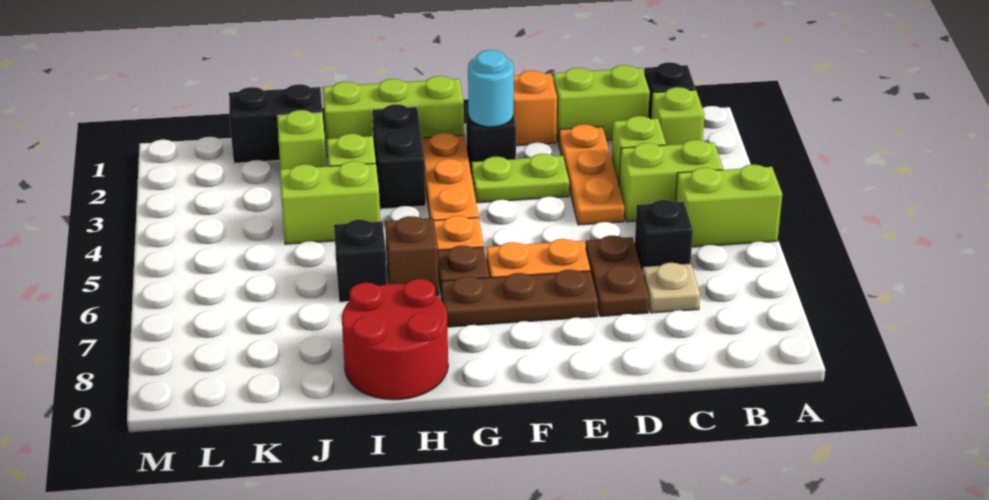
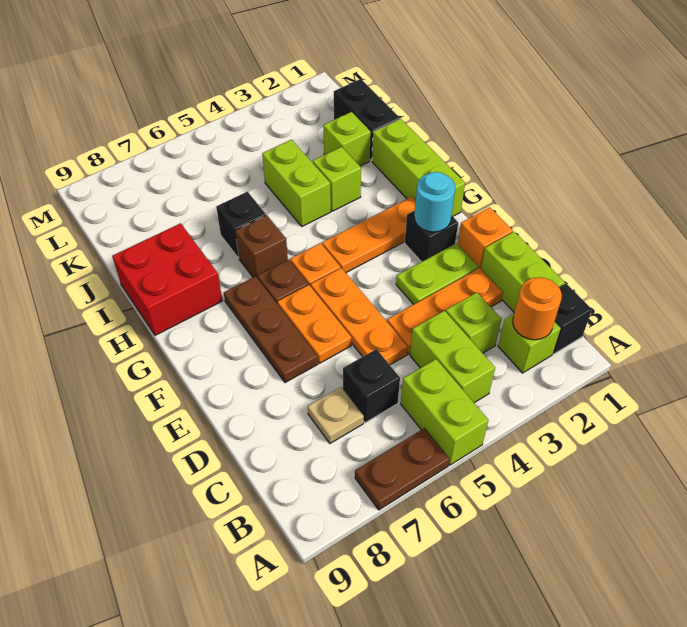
none -> orange round brick B2 level 2
none -> orange plate D5:F5 level 1
brown plate D6:D7 level 1 -> brown plate A6:A7 level 1
lime plate E3:F3 level 1 -> lime plate E2:E3 level 1
black brick H2:H3 level 1 -> none
red round brick H8:I9 level 1 -> red brick H8:I9 level 1

